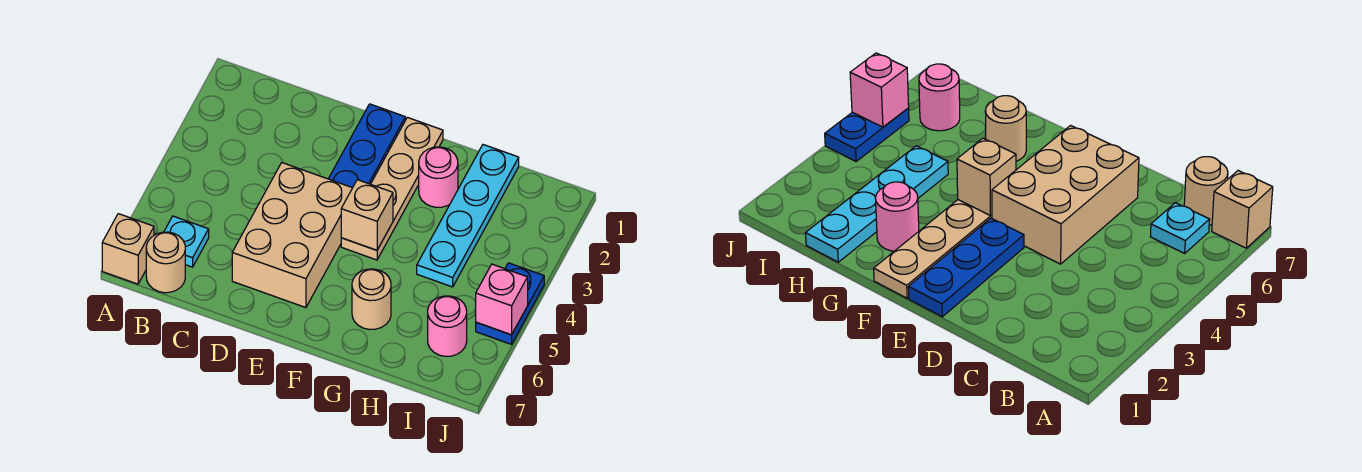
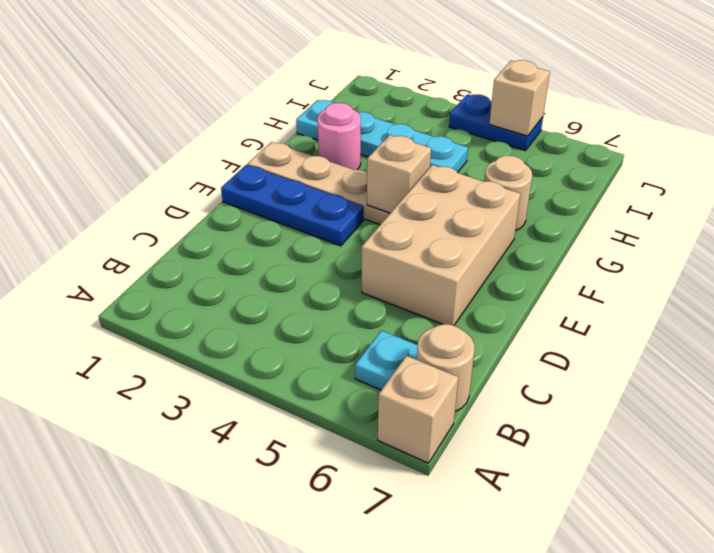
tan brick D4:E6 level 1 -> tan brick D5:F6 level 1
pink round brick I6 level 1 -> none
pink brick J5 level 2 -> tan brick J5 level 2

